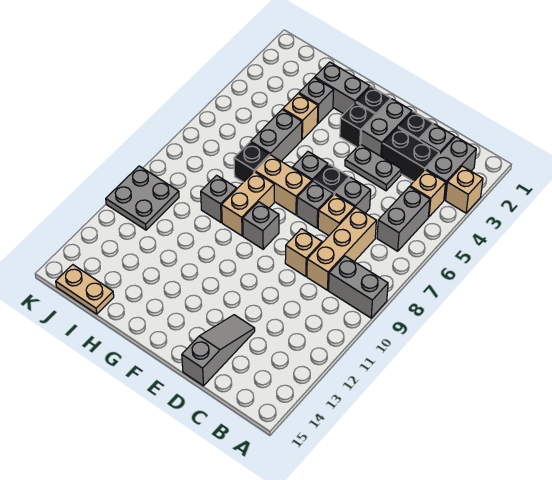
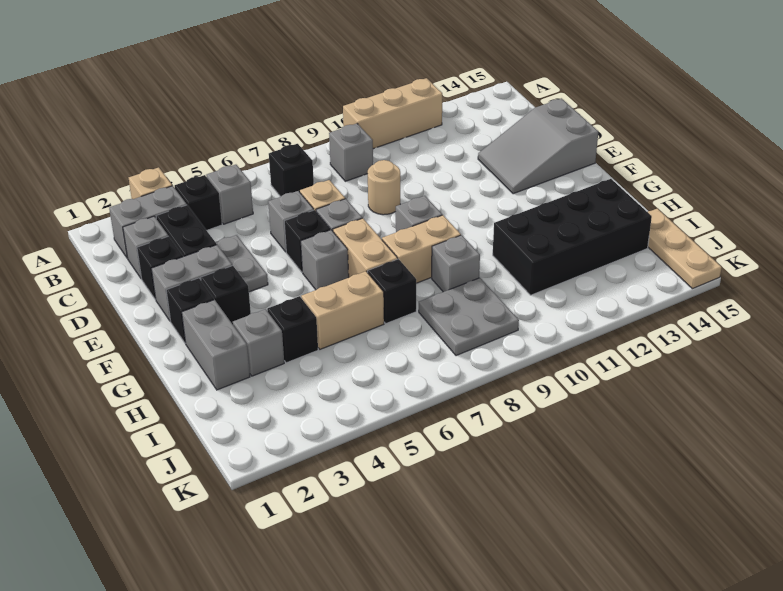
grey brick A9:B9 level 1 -> grey brick B9 level 1
tan brick B4 level 1 -> black brick B4 level 1
grey brick B5:B6 level 1 -> grey brick B5 level 1
none -> black brick B7 level 1
tan brick C7:C9 level 1 -> tan brick A10:A12 level 1
tan brick D9 level 1 -> tan round brick D9 level 1
grey slope D13:D15 level 1 top 15 -> grey slope D13:E15 level 1 top 15
tan brick H4 level 1 -> black brick H4 level 1
grey brick H5:H6 level 1 -> tan brick H5:H6 level 1
none -> black brick H11:I14 level 1
tan plate I15:J15 level 1 -> tan plate I15:K15 level 1
grey plate J10:K11 level 1 -> grey plate I8:J9 level 1

